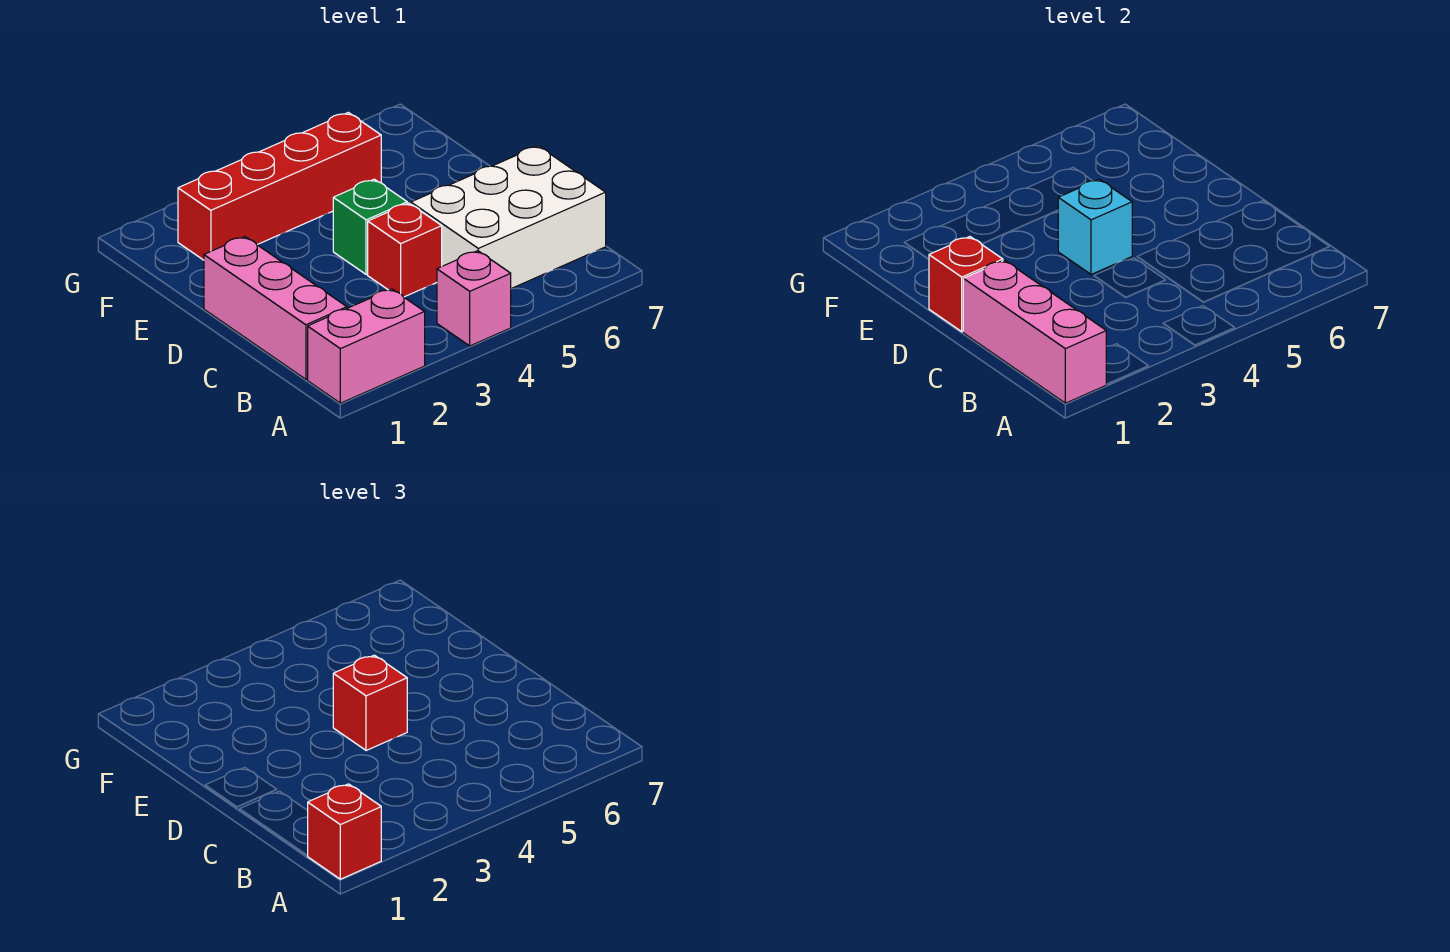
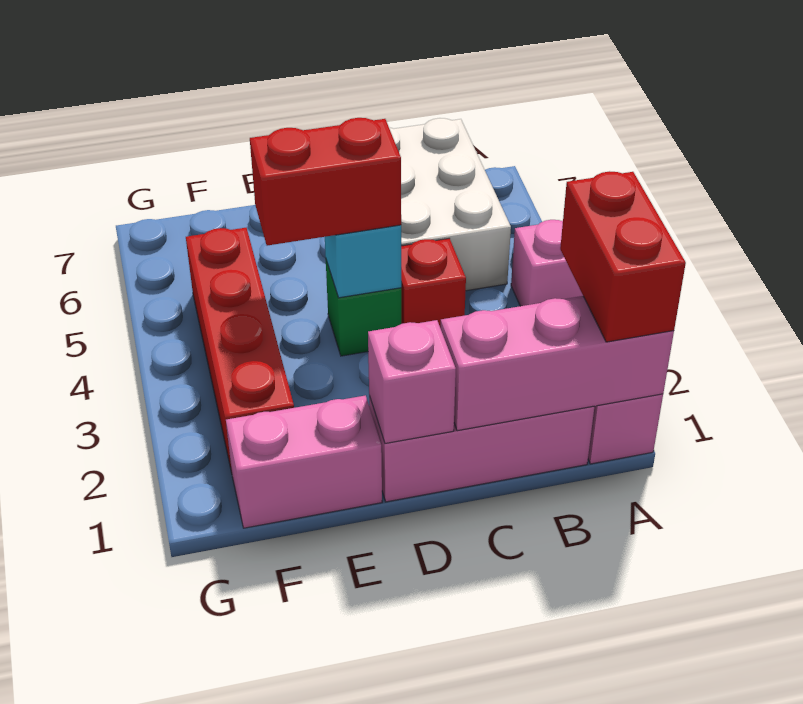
red brick A1 level 3 -> red brick A1:A2 level 3
red brick D1 level 2 -> pink brick D1 level 2
red brick D4 level 3 -> red brick D4:E4 level 3
none -> pink brick E1:F1 level 1

